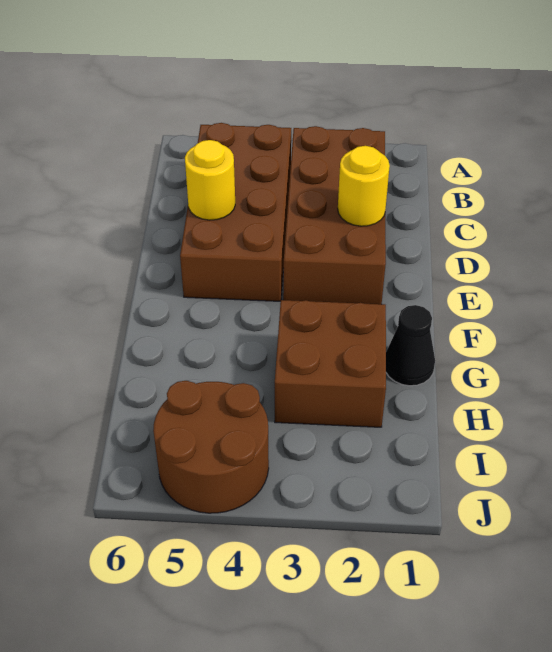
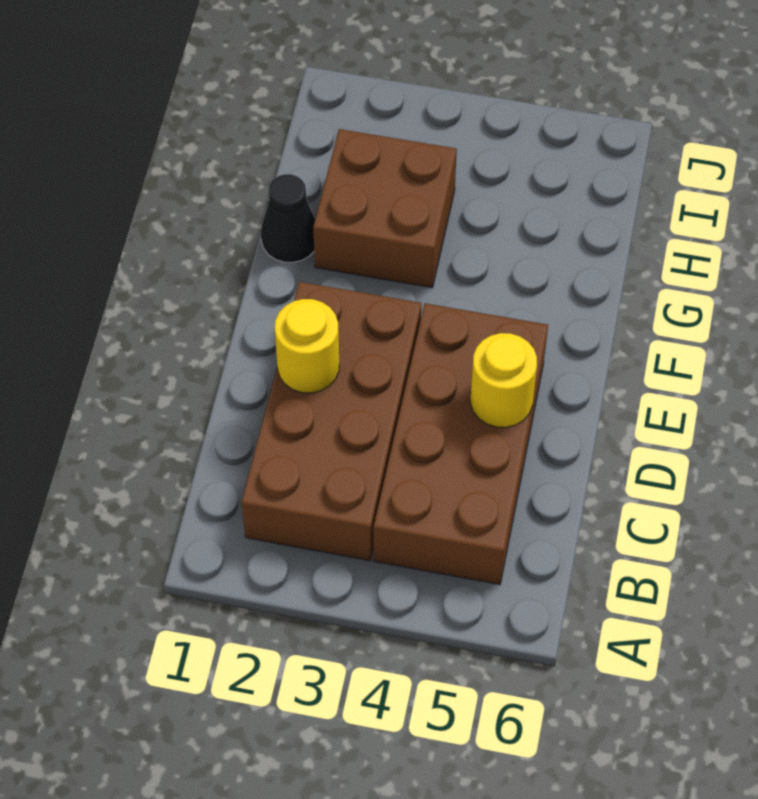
brown round brick I4:J5 level 1 -> none

